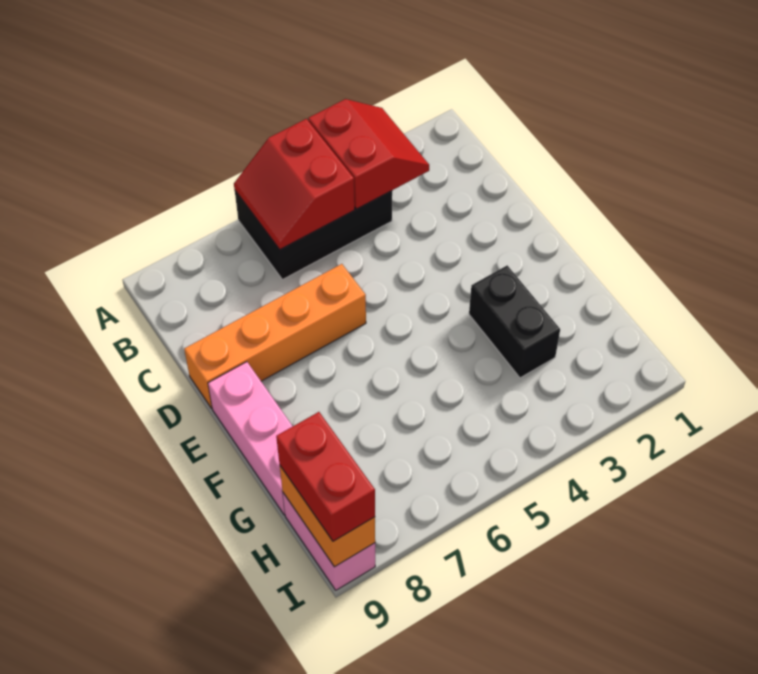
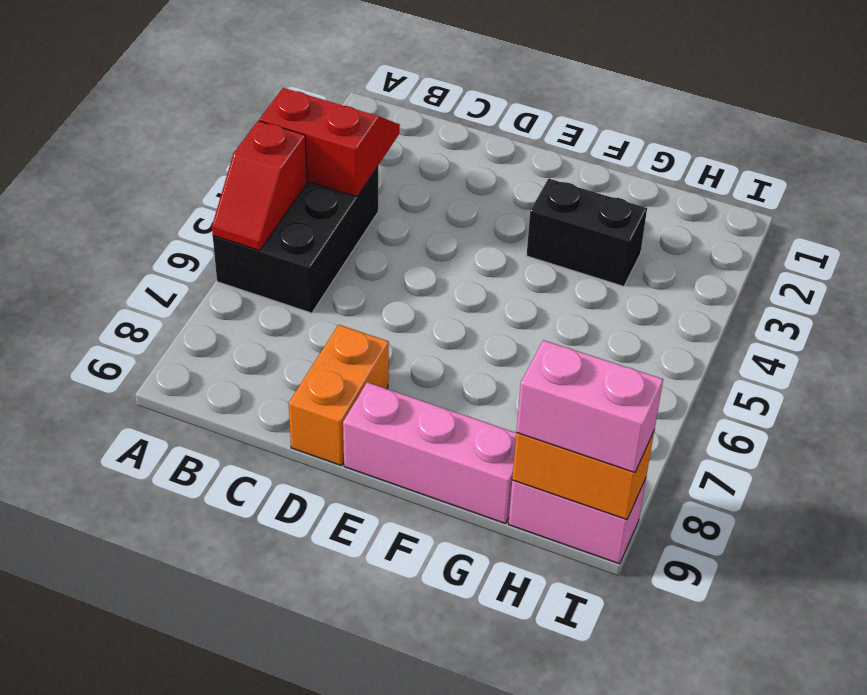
red slope A5:B6 level 2 top 5 -> red slope A5:A6 level 2 top 5
orange brick D6:D9 level 1 -> orange brick D8:D9 level 1
red brick H9:I9 level 3 -> pink brick H9:I9 level 3

